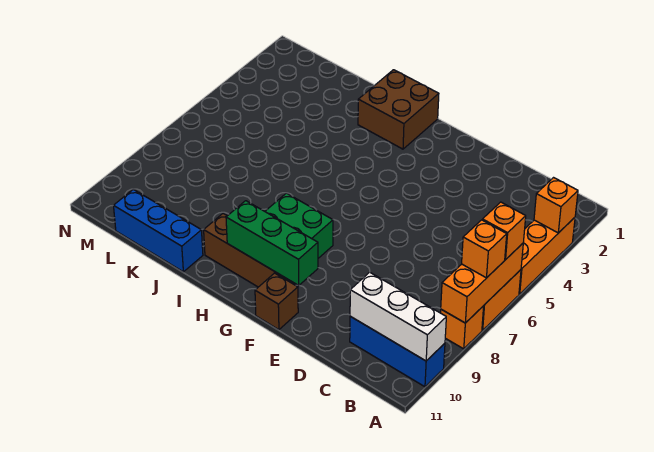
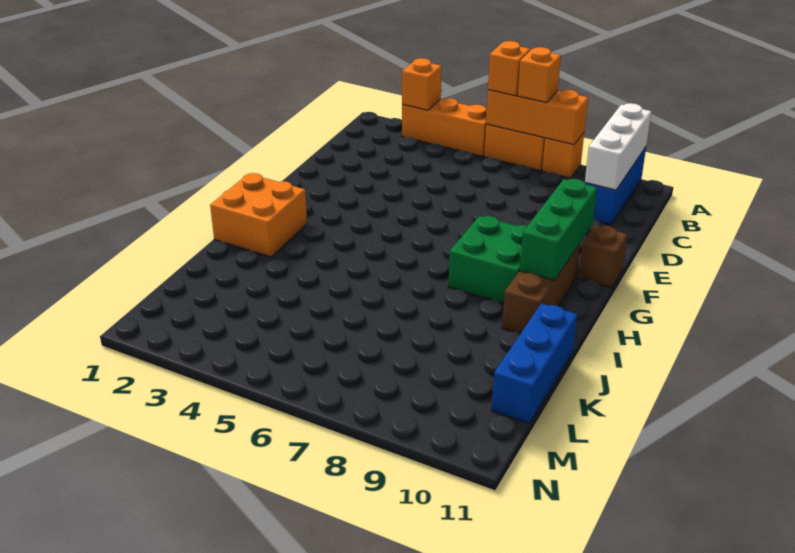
brown brick H1:I2 level 1 -> orange brick H1:I2 level 1

